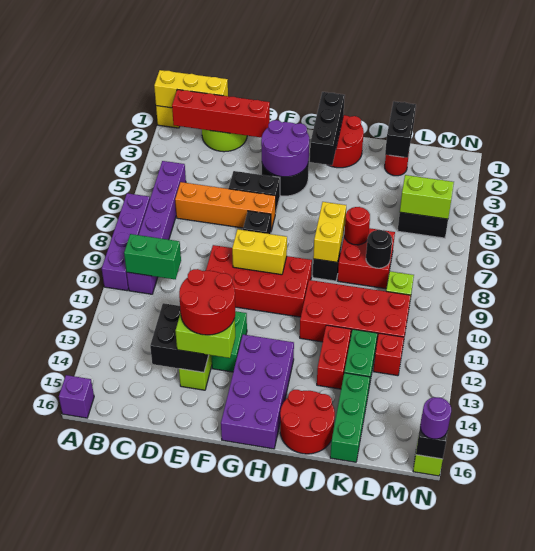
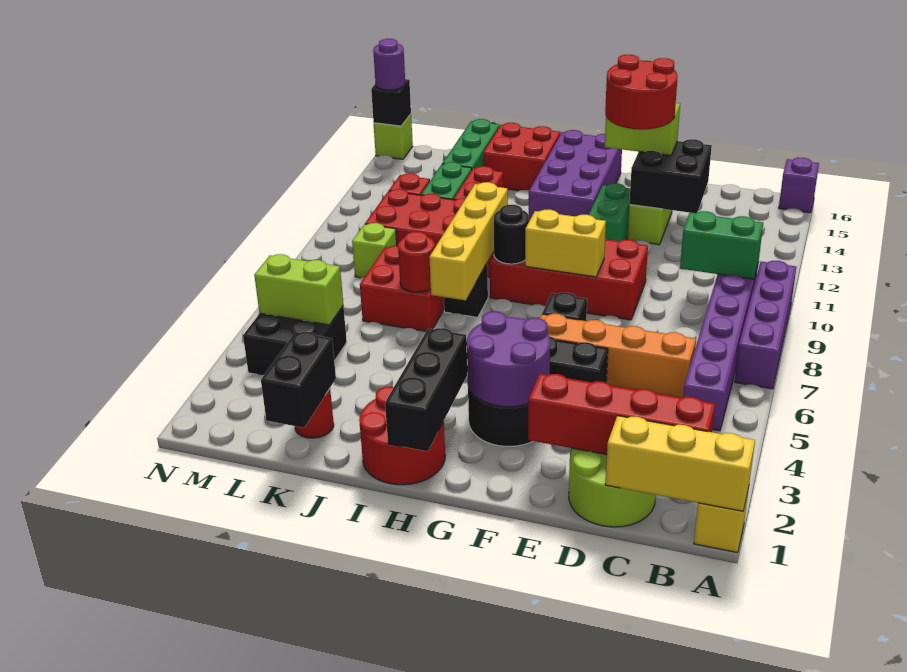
yellow brick I7:I8 level 2 -> yellow brick I7:I10 level 2
red round brick I15:J16 level 1 -> red brick I15:J16 level 1
black round brick K8 level 2 -> black round brick H9 level 2

